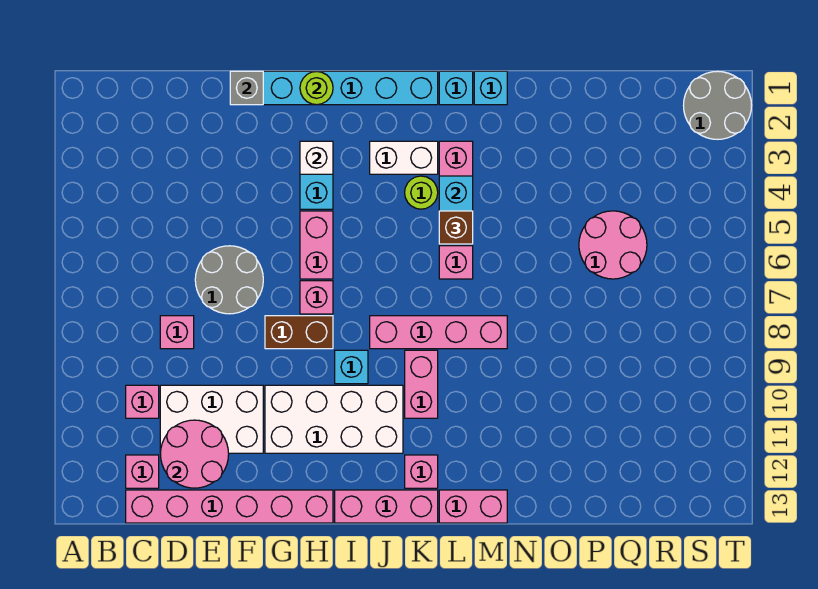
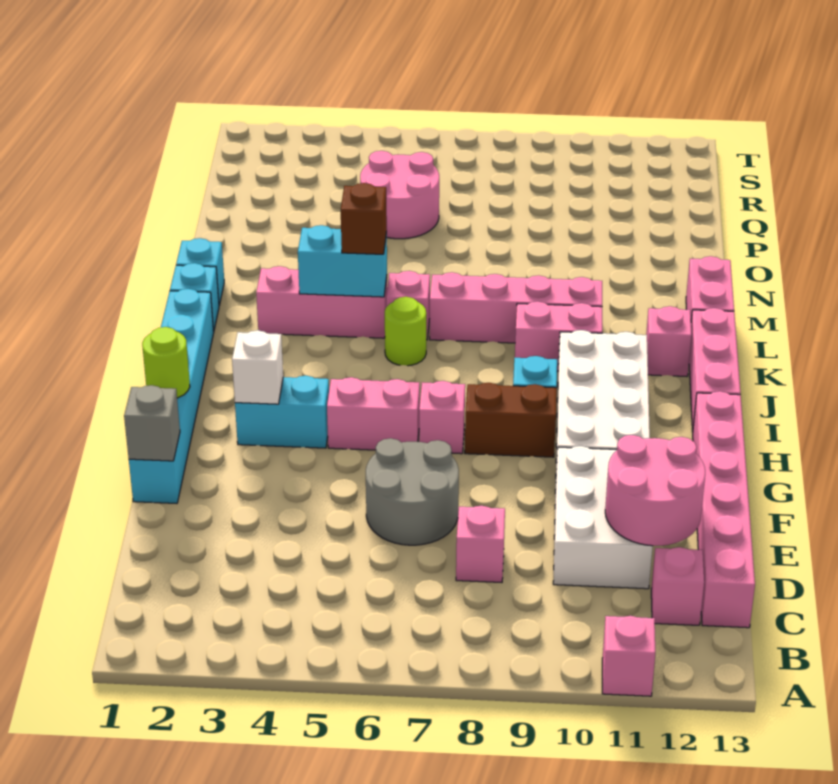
pink brick C10 level 1 -> pink brick A11 level 1
brown brick G8:H8 level 1 -> brown brick H8:H9 level 1
white brick J3:K3 level 1 -> none
pink brick J8:M8 level 1 -> pink brick L7:L10 level 1
lime round brick K4 level 1 -> lime round brick K6 level 1
grey round brick S1:T2 level 1 -> none

